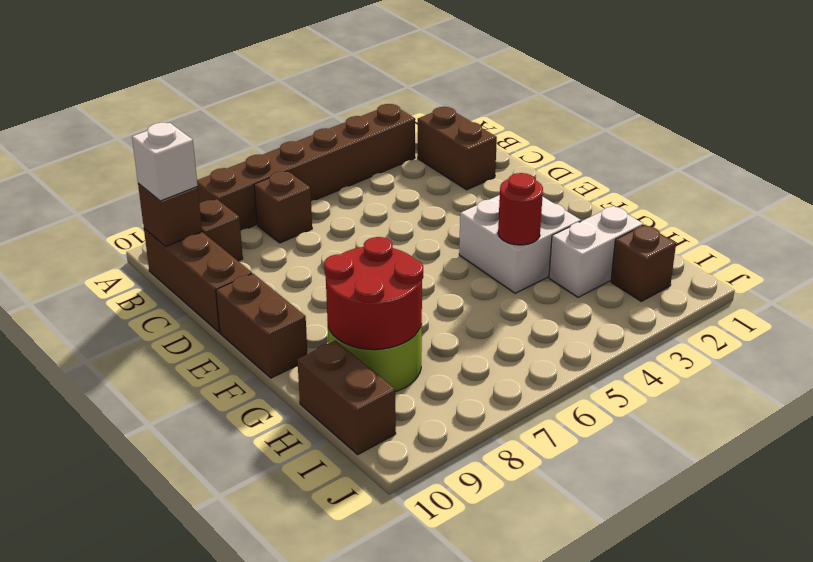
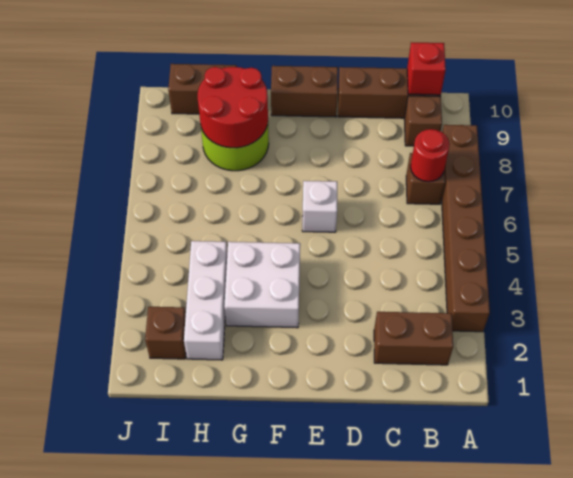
brown brick B10 level 2 -> red brick B10 level 2
white brick B10 level 3 -> white brick E6 level 1
red round brick G4 level 2 -> red round brick B7 level 2
white brick H2:H3 level 1 -> white brick H2:H4 level 1

